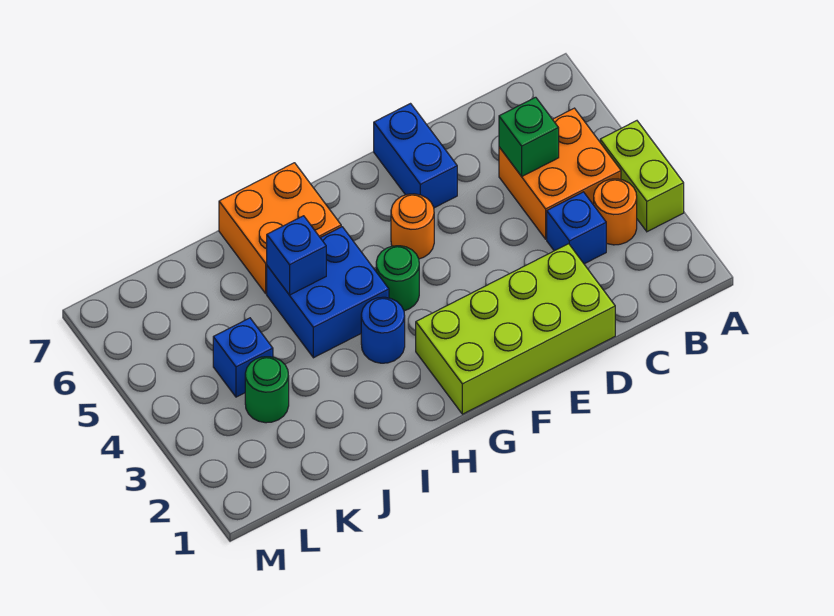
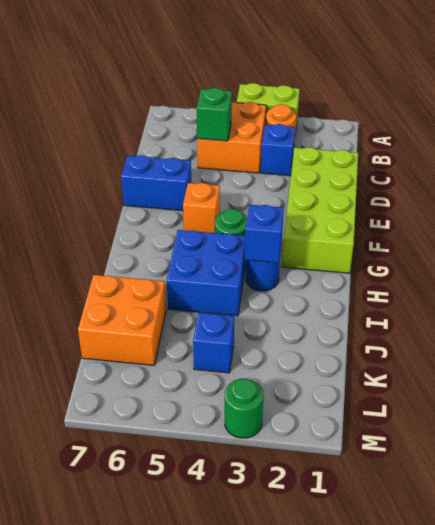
orange round brick F5 level 1 -> orange brick F5 level 1
orange brick H6:I7 level 1 -> orange brick J6:K7 level 1
blue brick I5 level 2 -> blue brick H3 level 2
green round brick K3 level 1 -> green round brick M3 level 1

